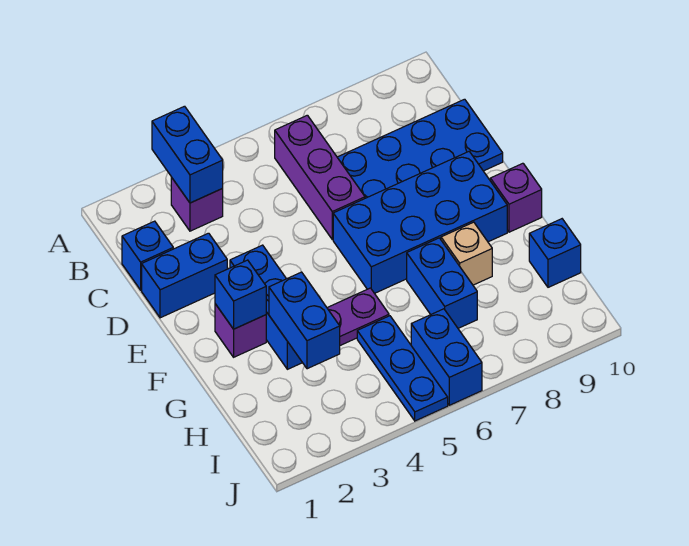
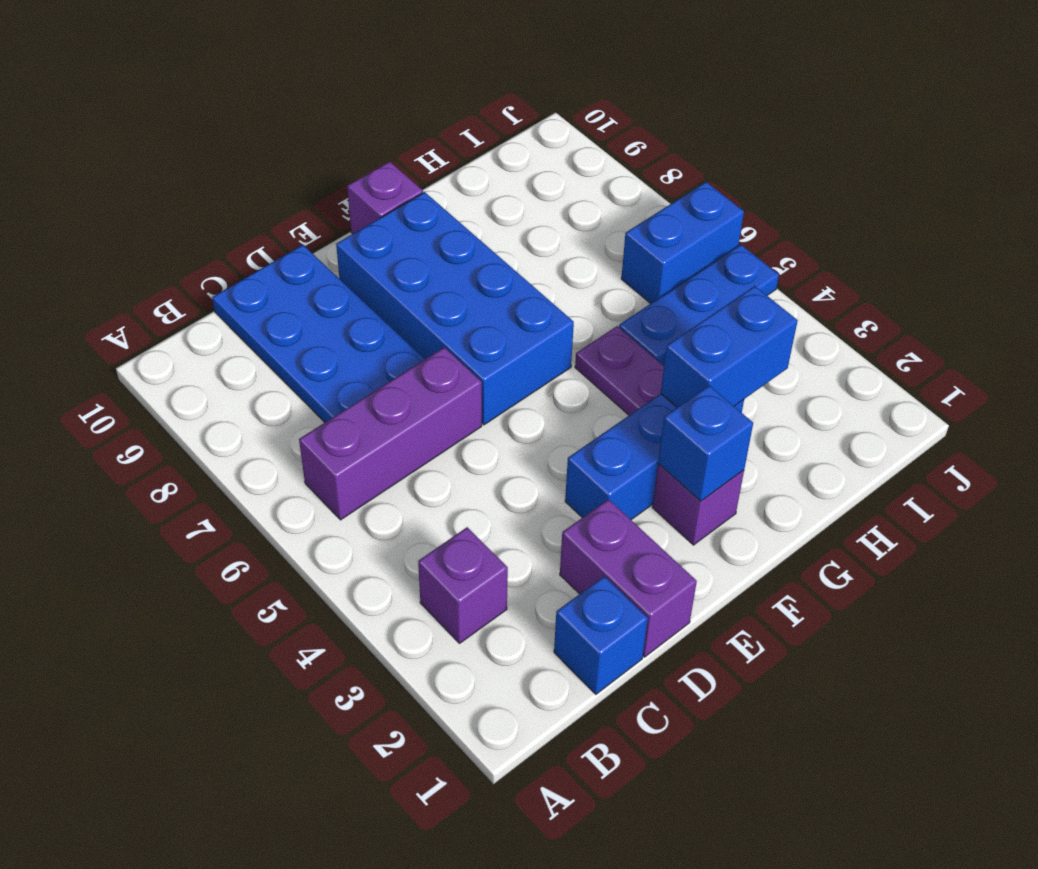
blue brick A3:B3 level 2 -> none
blue brick D1:D2 level 1 -> purple brick D1:D2 level 1
blue brick G7:H7 level 1 -> none
tan brick G8 level 1 -> none
blue brick H10 level 1 -> none

